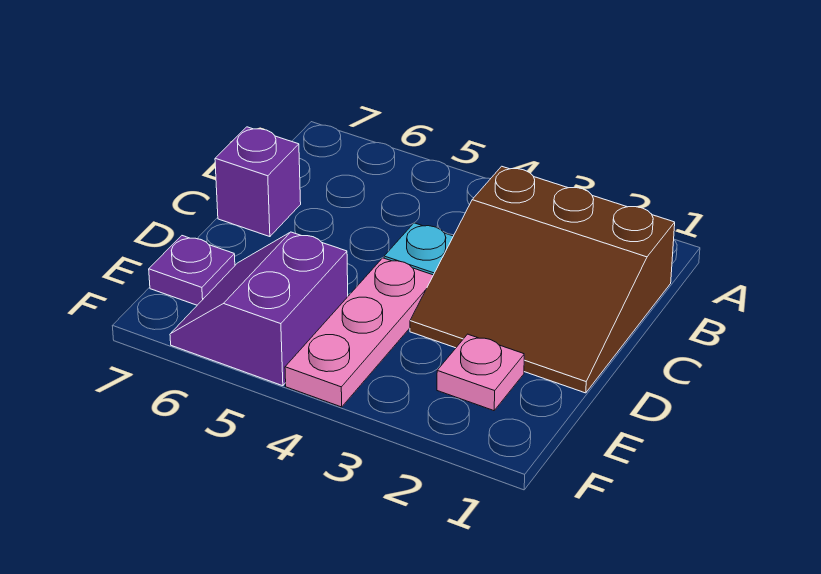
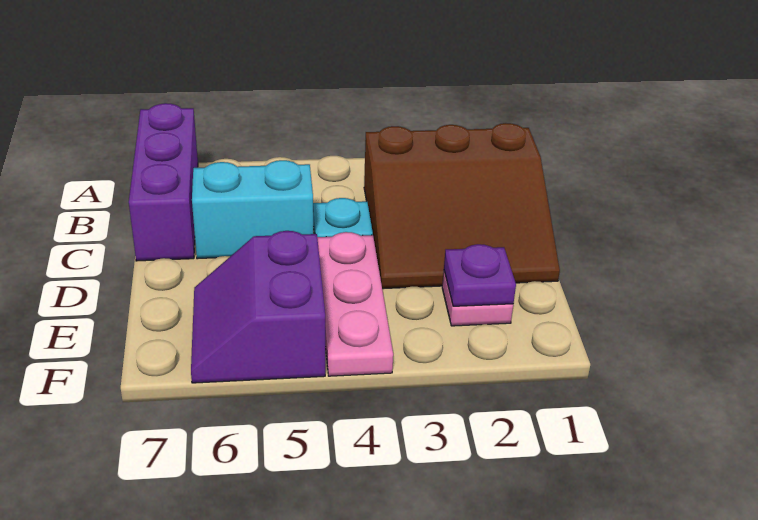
none -> cyan brick C5:C6 level 1
purple brick C7 level 1 -> purple brick A7:C7 level 1
purple plate E7 level 1 -> purple plate E2 level 2

